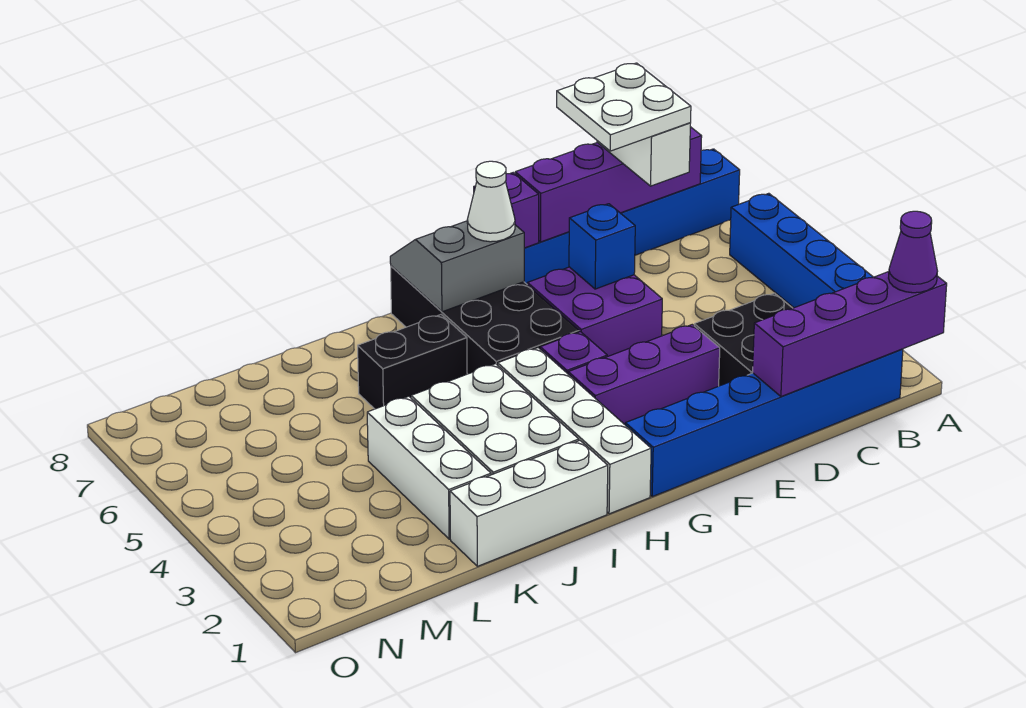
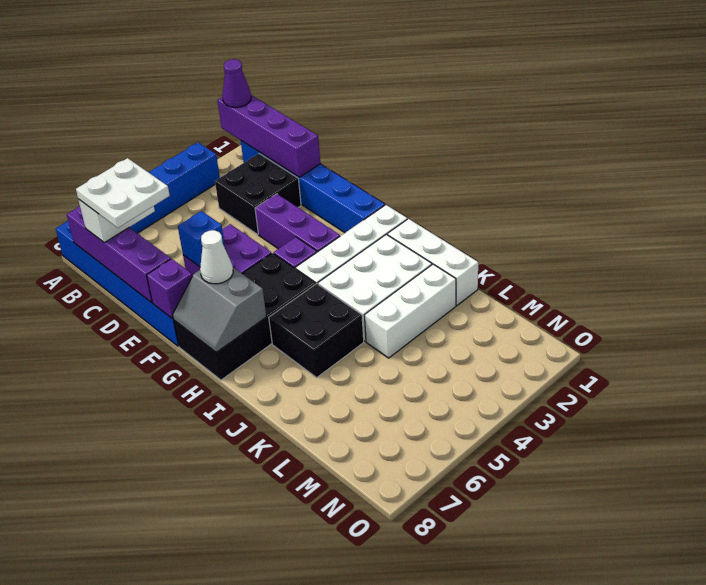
black brick I6:J6 level 1 -> black brick I5:J6 level 1

